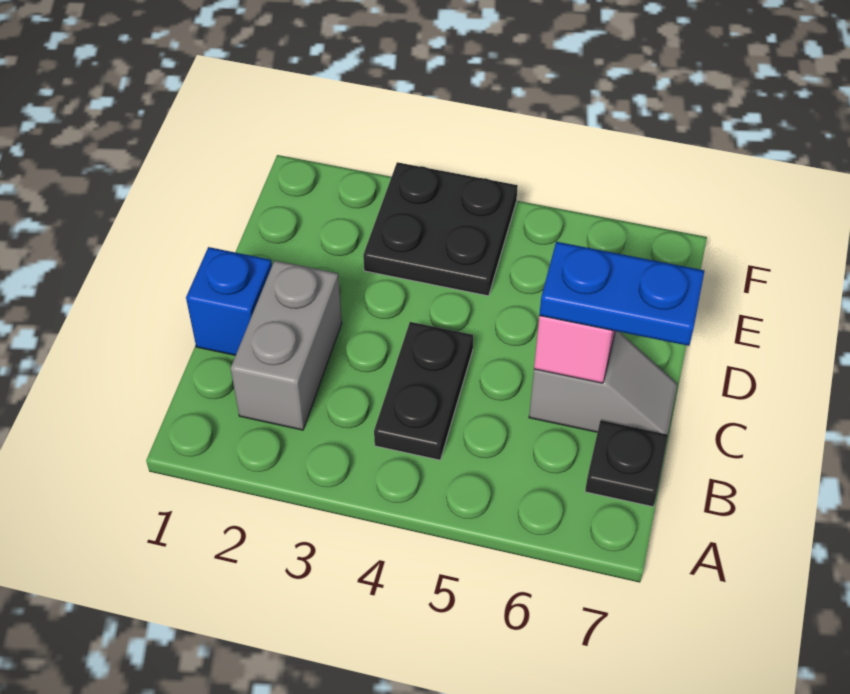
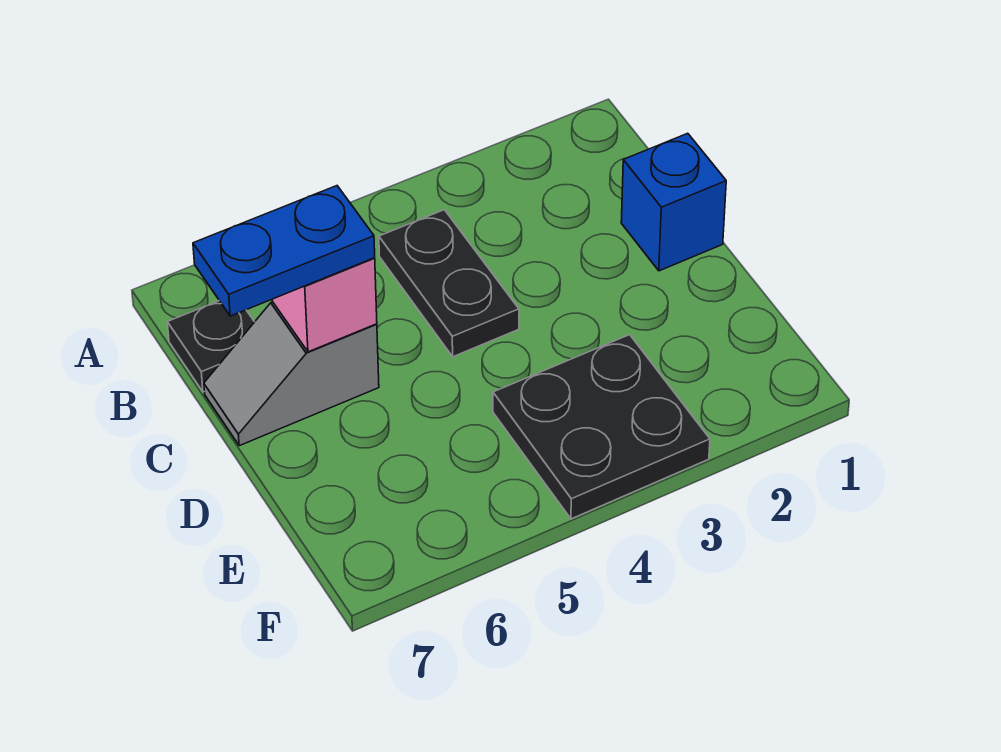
grey brick B2:C2 level 1 -> none

